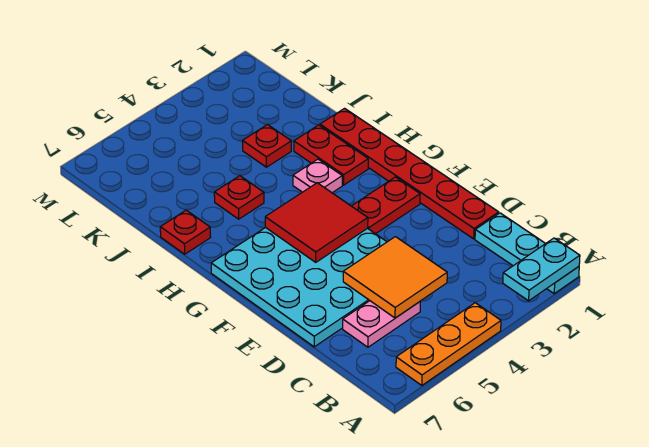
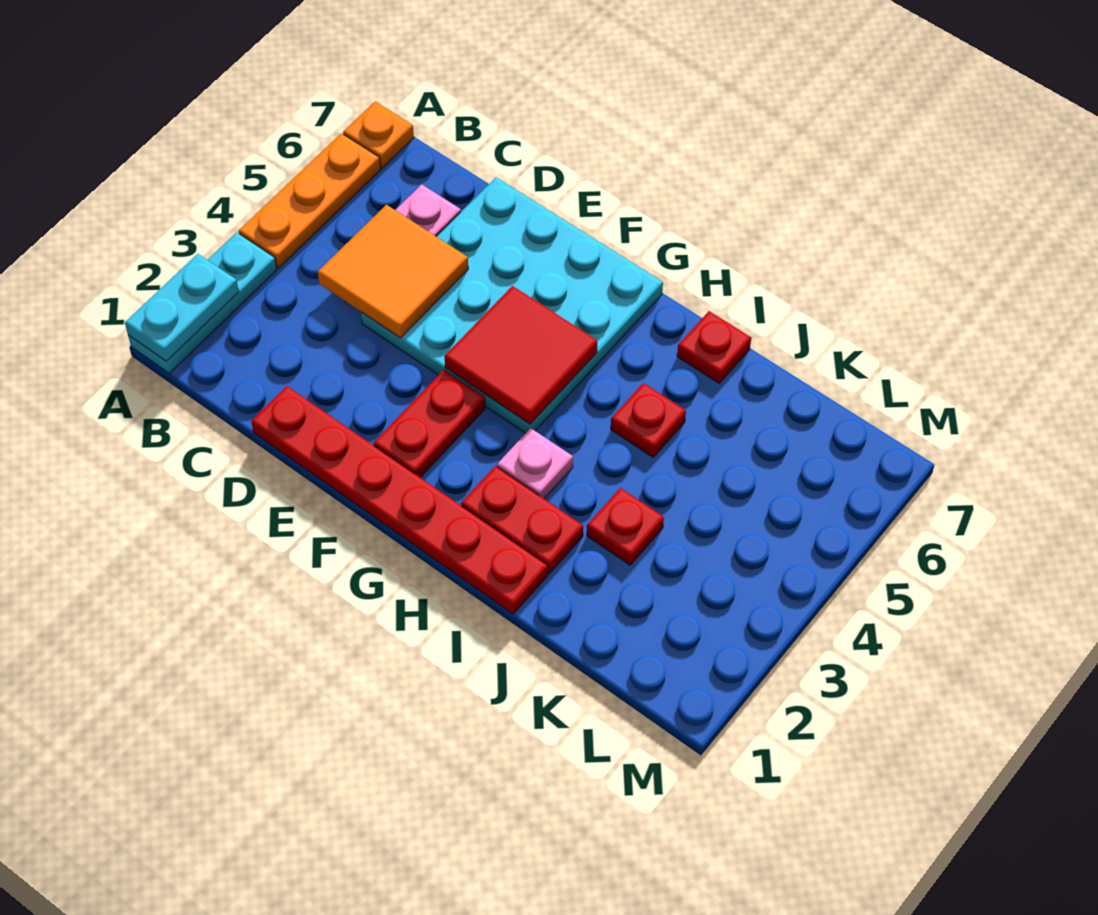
cyan plate A1:C1 level 1 -> cyan plate A1:A3 level 1
none -> orange plate A7 level 1

